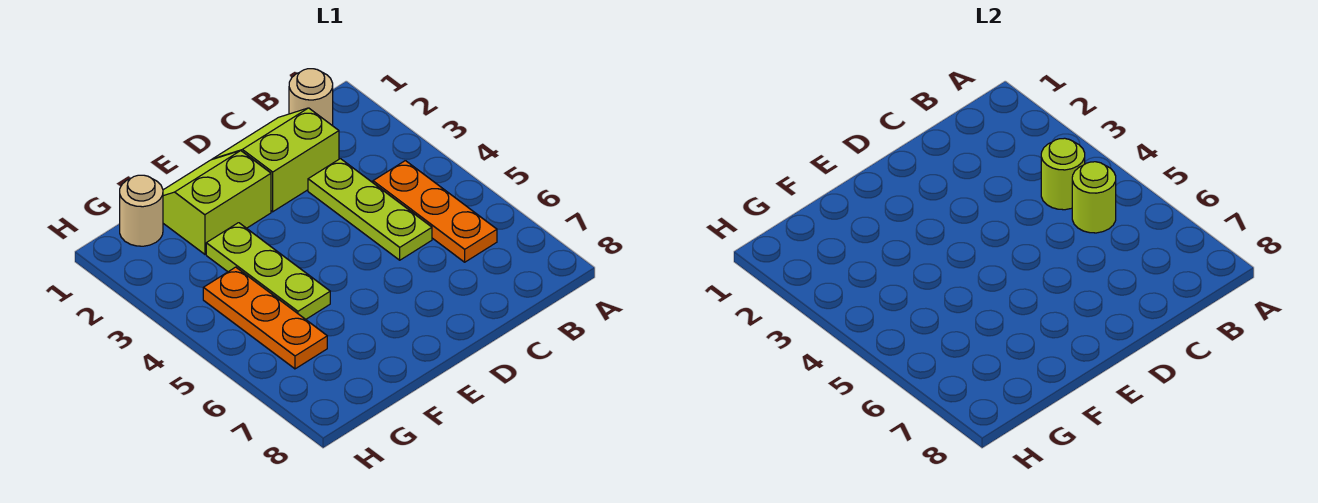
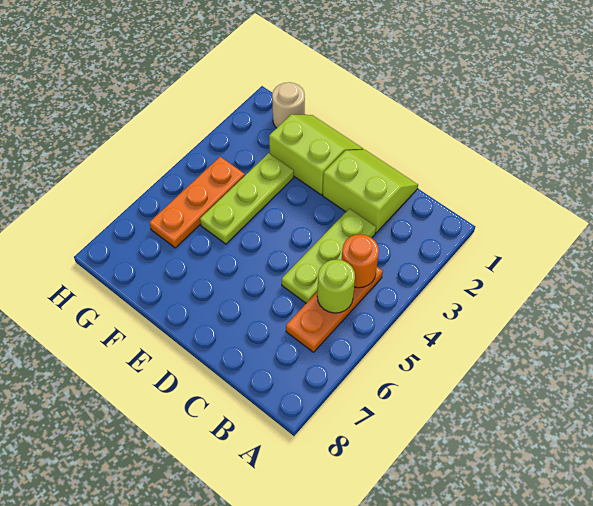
tan round brick B1 level 1 -> none
lime round brick B4 level 2 -> orange round brick B4 level 2

